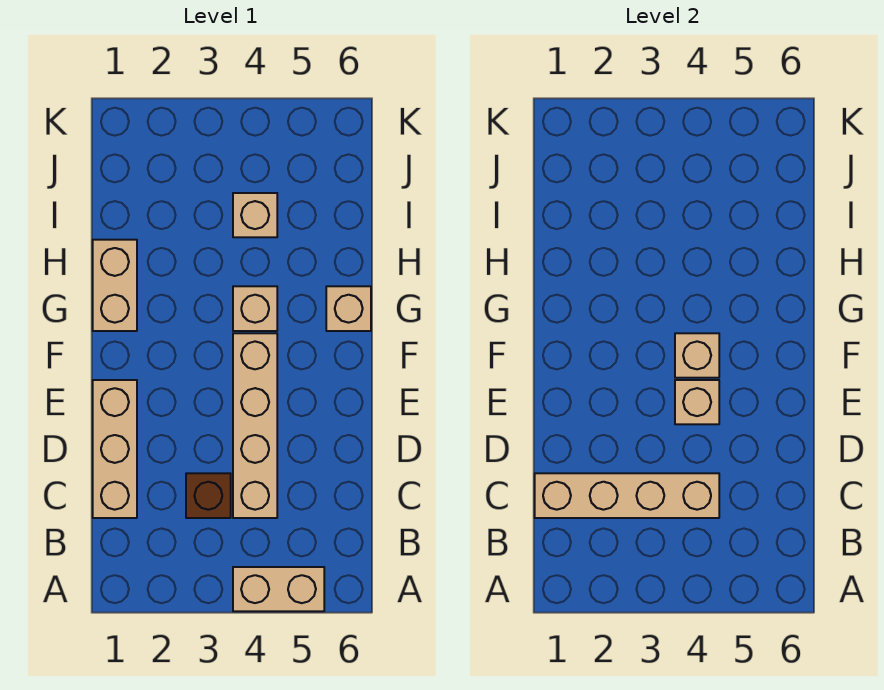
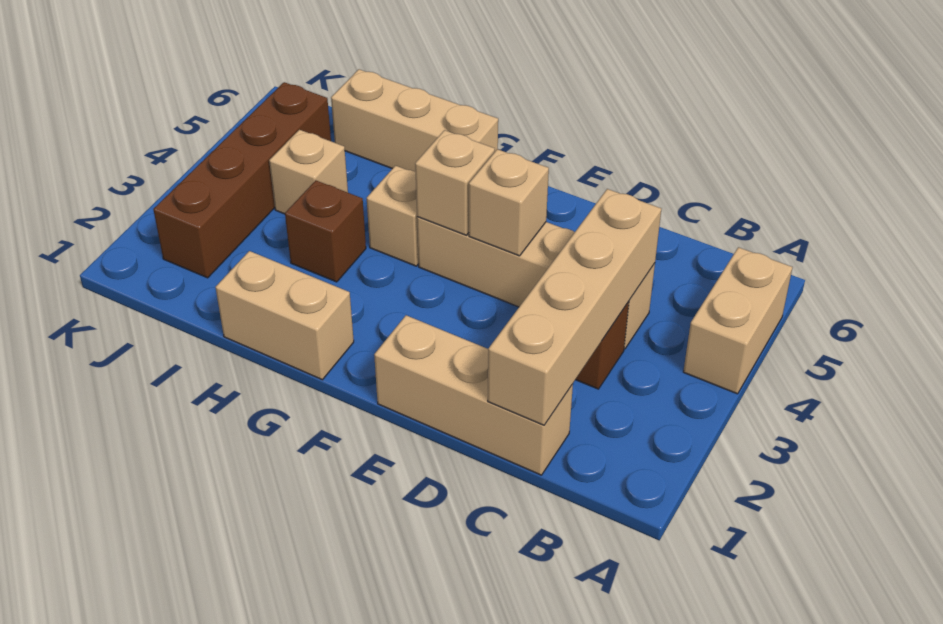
tan brick G6 level 1 -> tan brick G6:I6 level 1
none -> brown brick H3 level 1
none -> brown brick J2:J5 level 1

